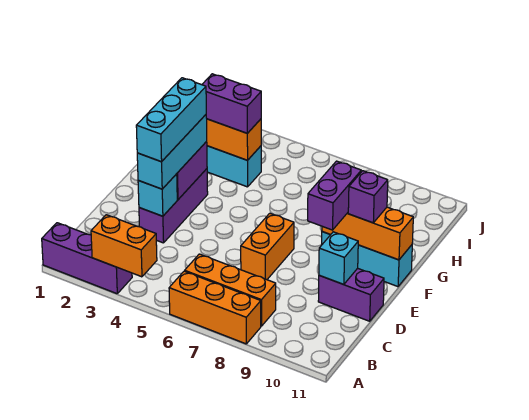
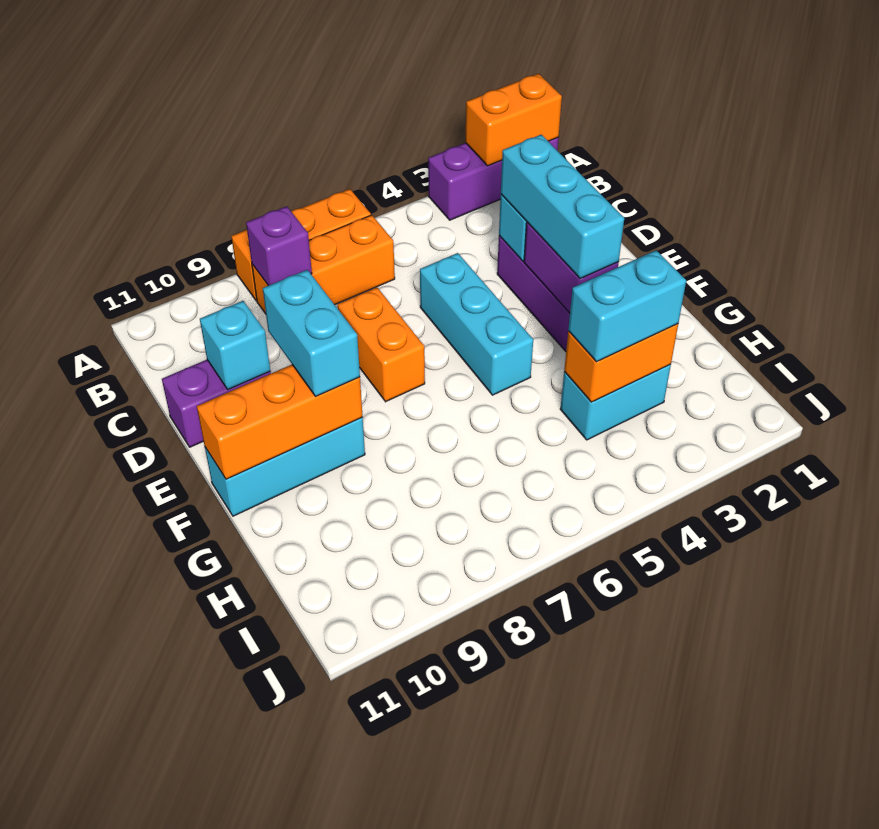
orange brick A3:A4 level 2 -> orange brick A1:A2 level 2
cyan brick D3:F3 level 4 -> cyan brick D5:F5 level 1
purple brick E9:F9 level 3 -> cyan brick E9:F9 level 3
purple brick F10 level 3 -> purple brick B8 level 2
purple brick H3:H4 level 3 -> cyan brick H3:H4 level 3

